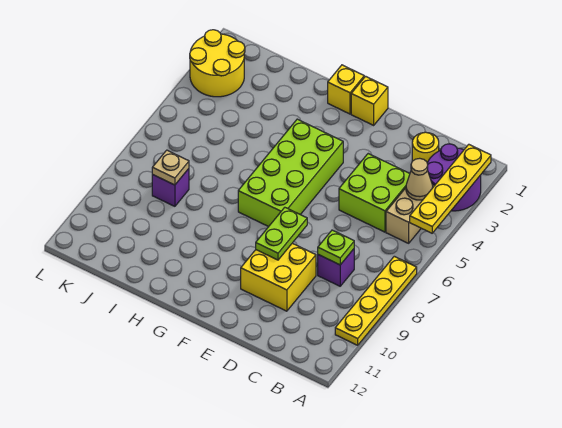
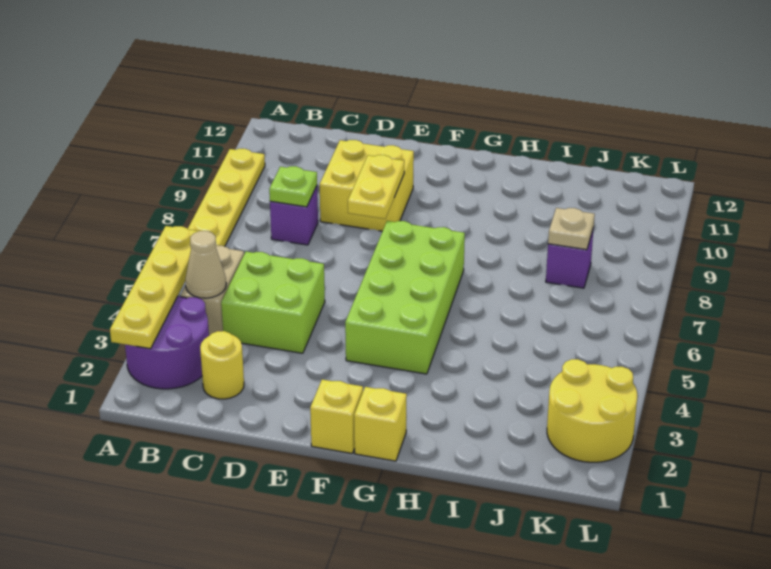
lime plate E8:E9 level 2 -> yellow plate E8:E9 level 2

